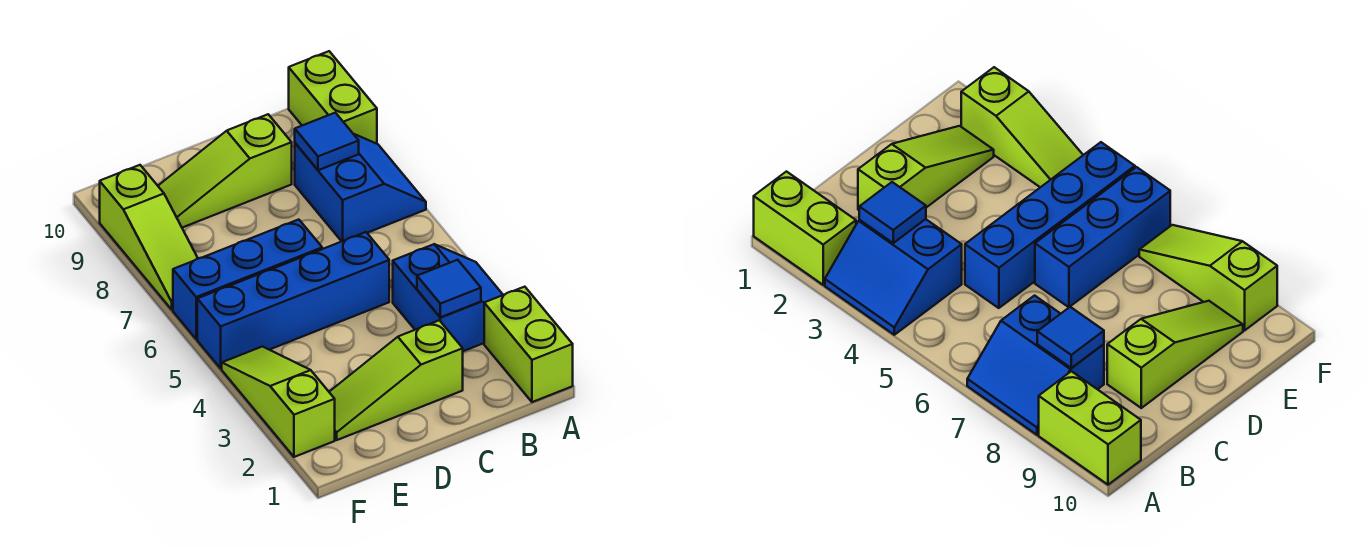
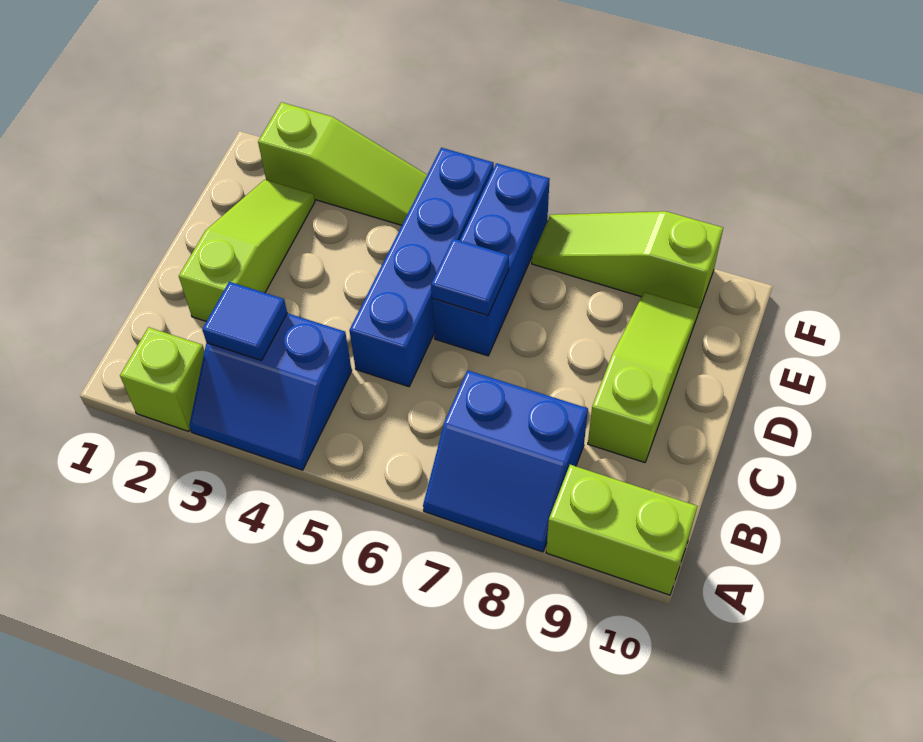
lime brick A1:A2 level 1 -> lime brick A2 level 1
blue tile B8 level 2 -> blue tile D6 level 2

